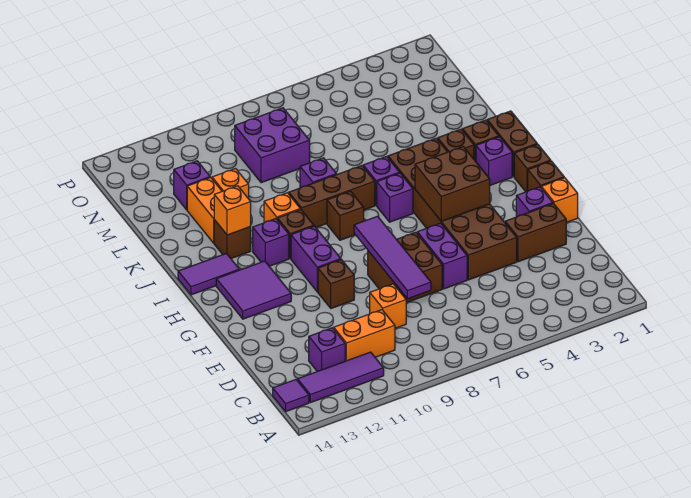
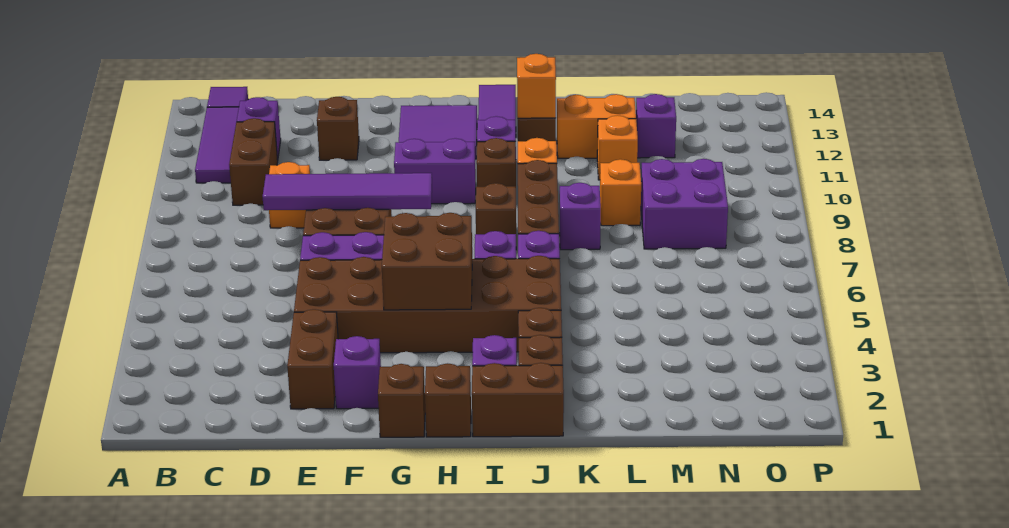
orange brick C10:C11 level 1 -> brown brick C10:C11 level 1
orange brick F1 level 1 -> orange brick L9 level 1
brown brick F10 level 1 -> brown brick E12 level 1

